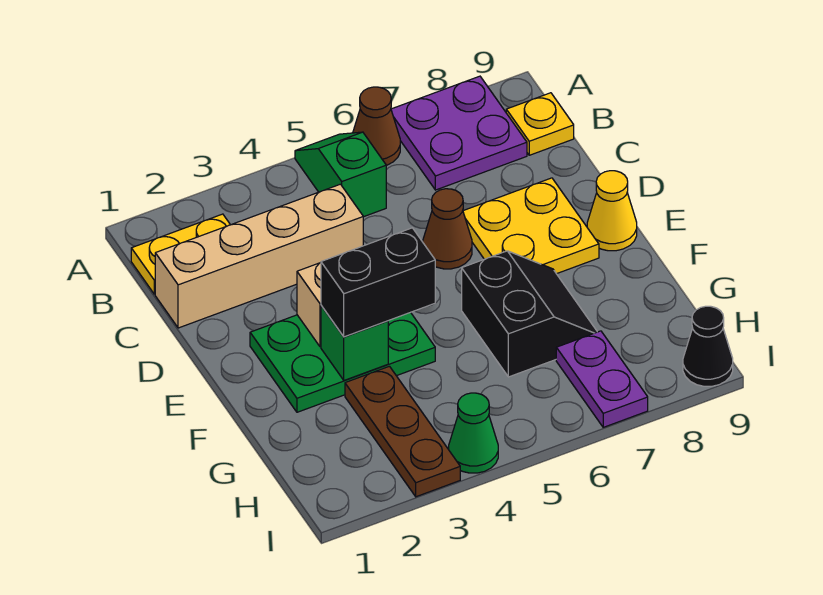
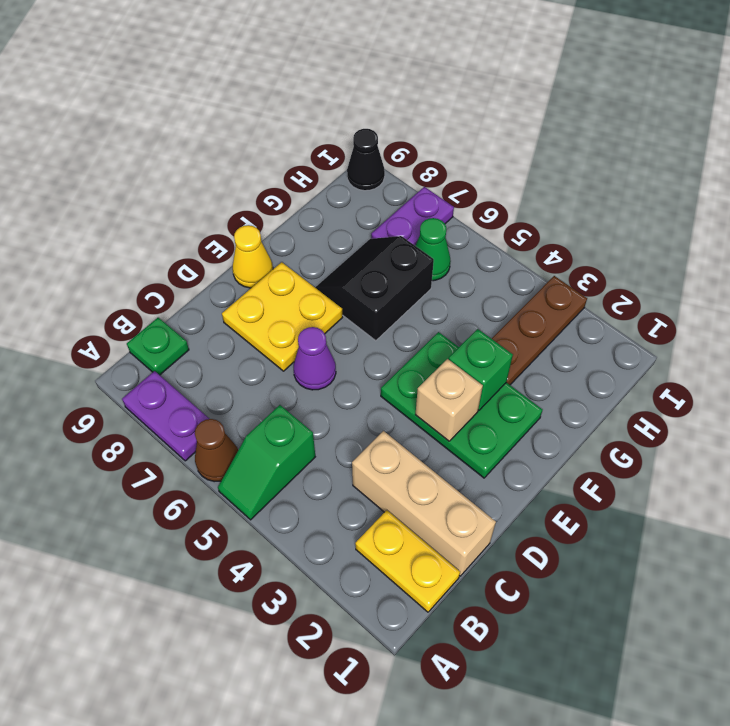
purple plate A7:B8 level 1 -> purple plate A7:A8 level 1
yellow plate B9 level 1 -> green plate B9 level 1
tan brick C1:C4 level 1 -> tan brick C1:C3 level 1
brown cone D6 level 1 -> purple cone D6 level 1
black brick F3:F4 level 3 -> none
green cone I4 level 1 -> green cone H6 level 1

